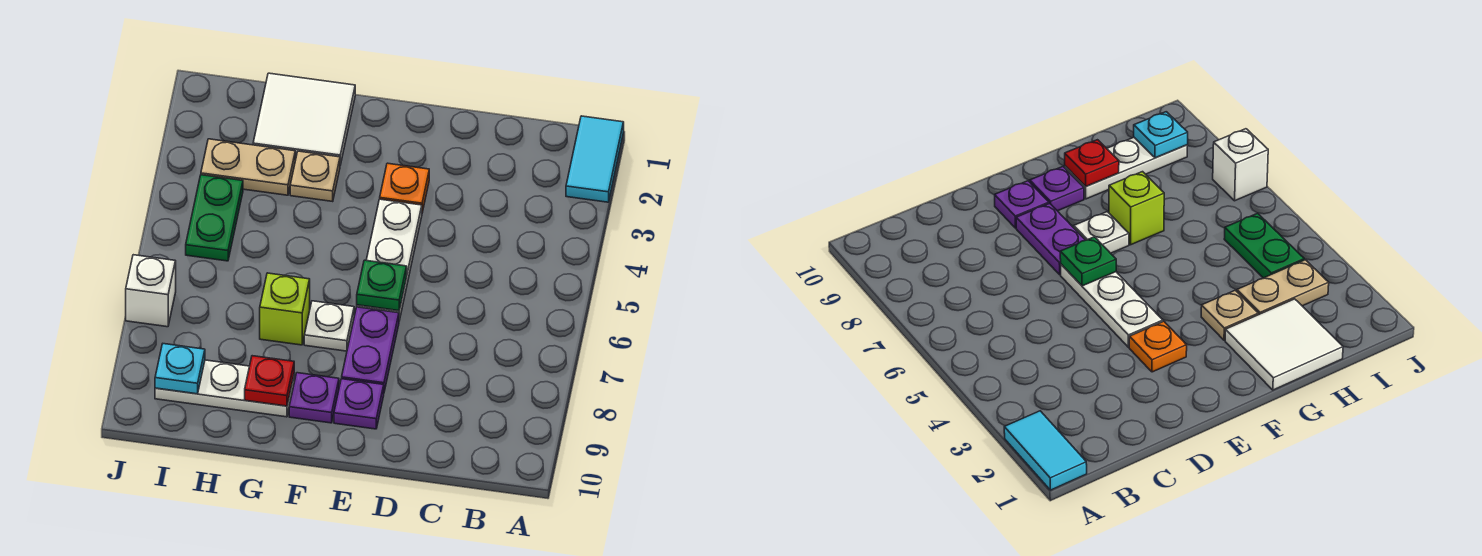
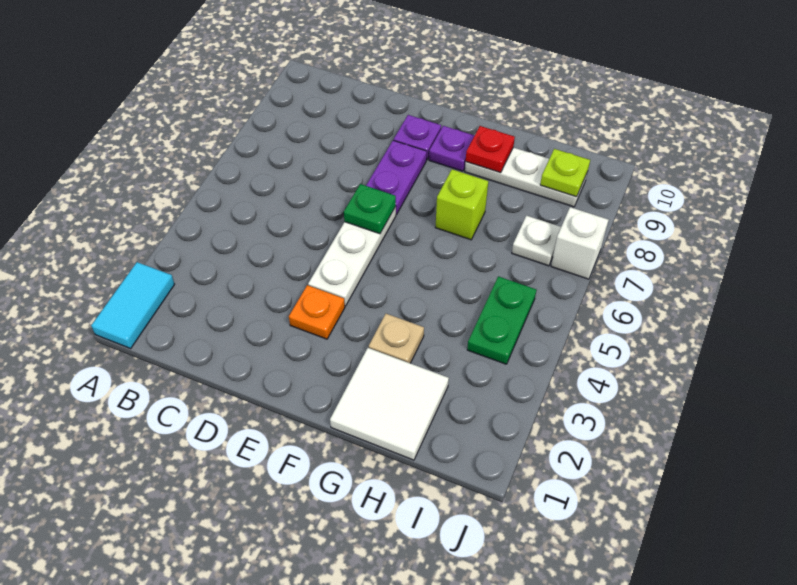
white plate F7 level 1 -> white plate I7 level 1
tan plate H3:I3 level 1 -> none
cyan plate I9 level 2 -> lime plate I9 level 2

